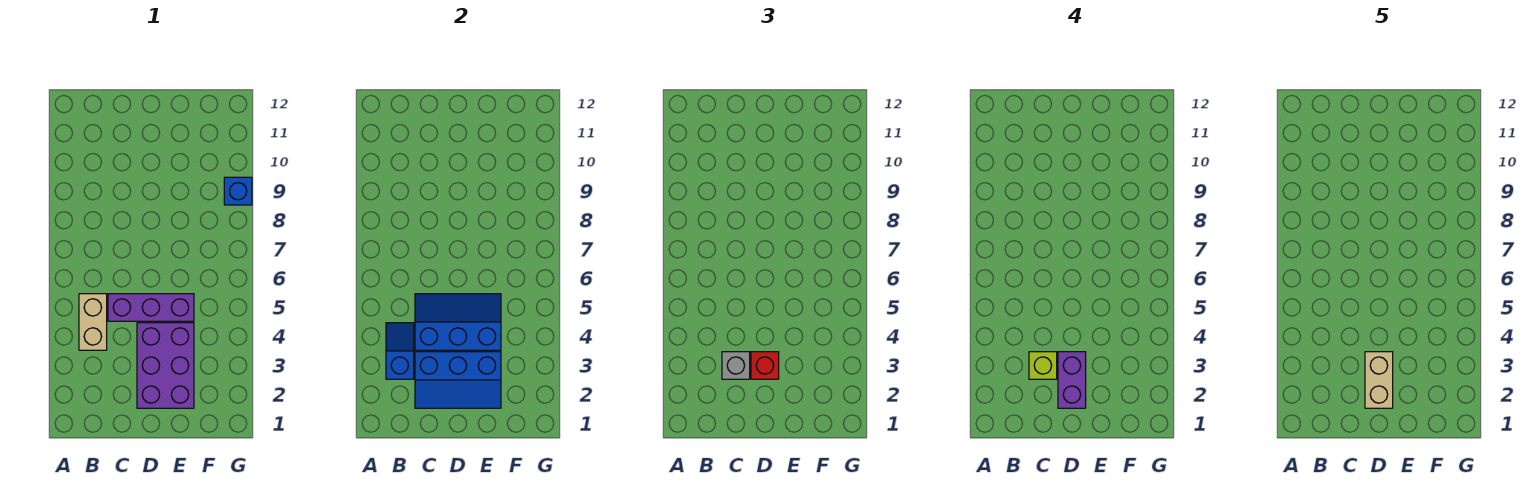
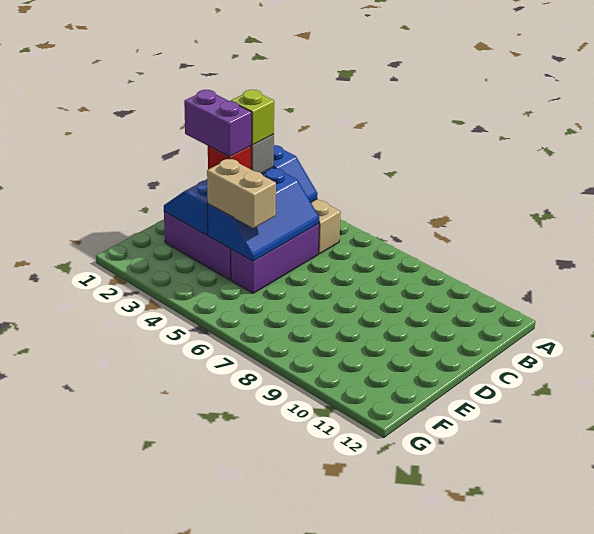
tan brick D2:D3 level 5 -> tan brick E4:E5 level 3
blue brick G9 level 1 -> none

